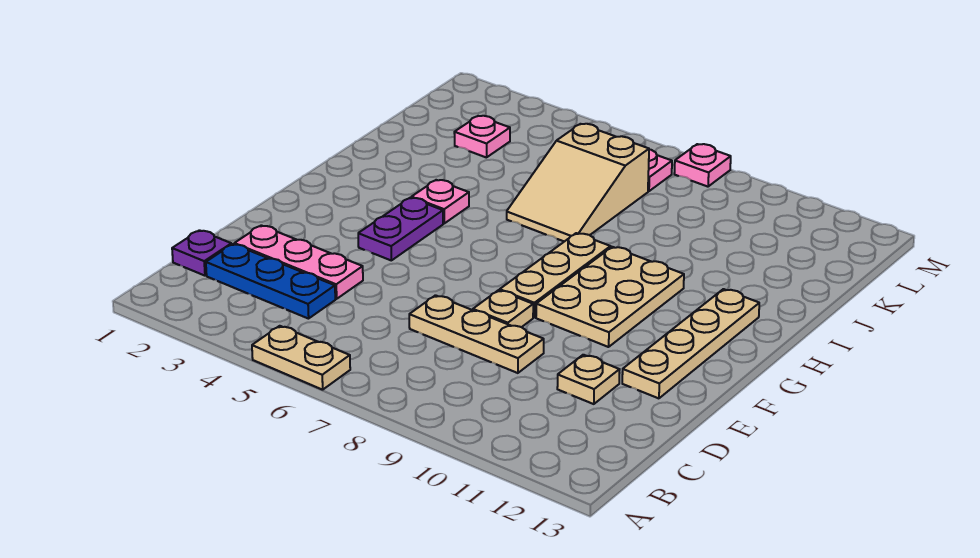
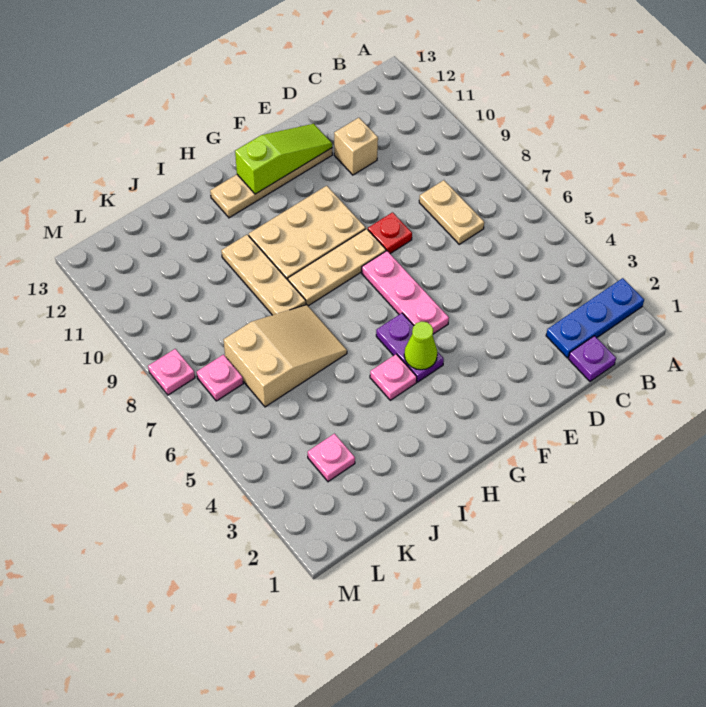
tan plate A5:A6 level 1 -> tan plate C7:C8 level 1
blue plate C2:C4 level 1 -> blue plate A2:C2 level 1
pink plate D2:D4 level 1 -> pink plate F5:F7 level 1
tan plate D7:D9 level 1 -> tan plate I8:I10 level 1
tan plate D11 level 1 -> tan brick D11 level 1
tan plate E8 level 1 -> red plate E8 level 1
none -> lime slope E12:G12 level 2 top G
purple plate F4:G4 level 1 -> purple plate G4:G5 level 1
none -> lime cone G4 level 2

